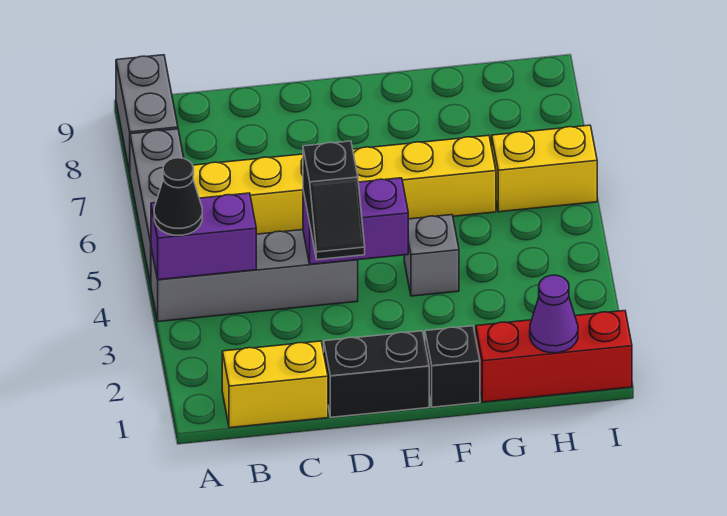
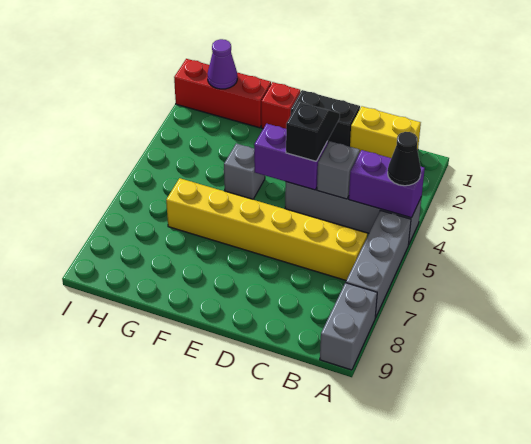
none -> grey brick C4 level 2
black brick F1 level 1 -> red brick F1 level 1
yellow brick H6:I6 level 1 -> none

